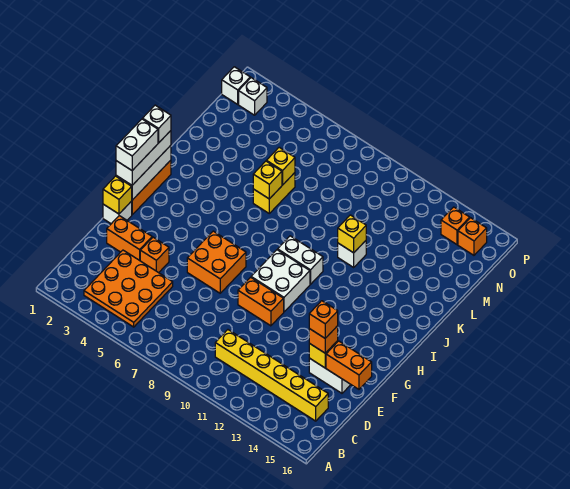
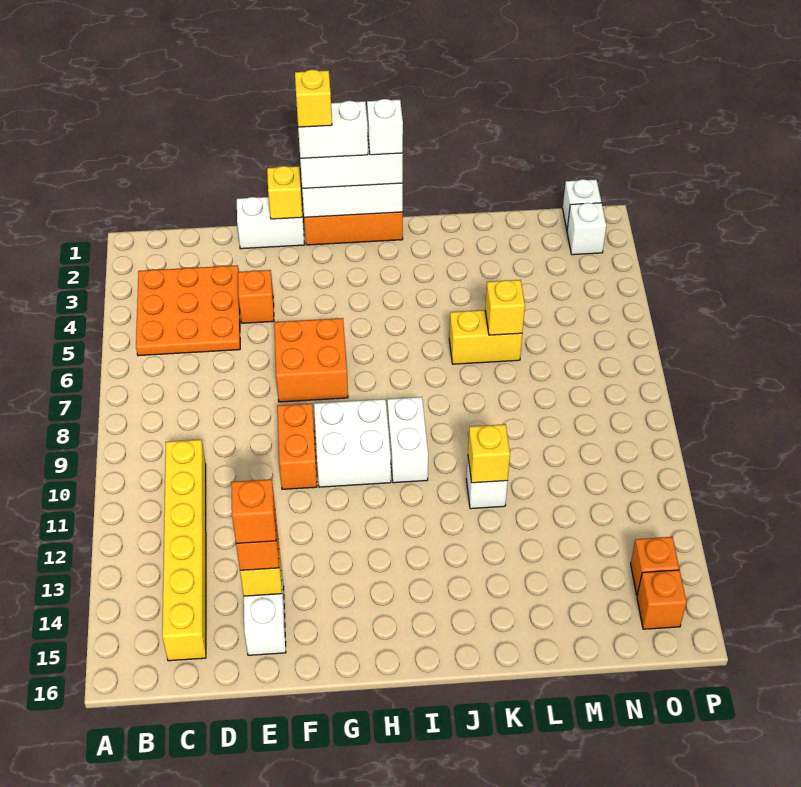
orange brick E2:E3 level 1 -> none
orange brick E15:E16 level 2 -> none
white brick F1 level 1 -> white brick E1:F1 level 1
yellow brick K6 level 2 -> yellow brick G1 level 5

